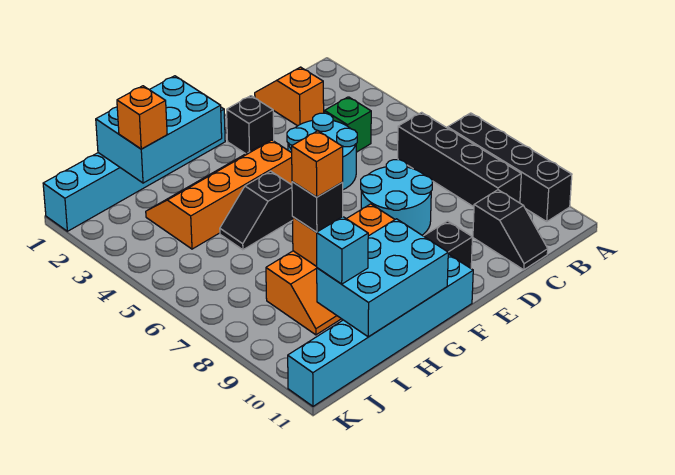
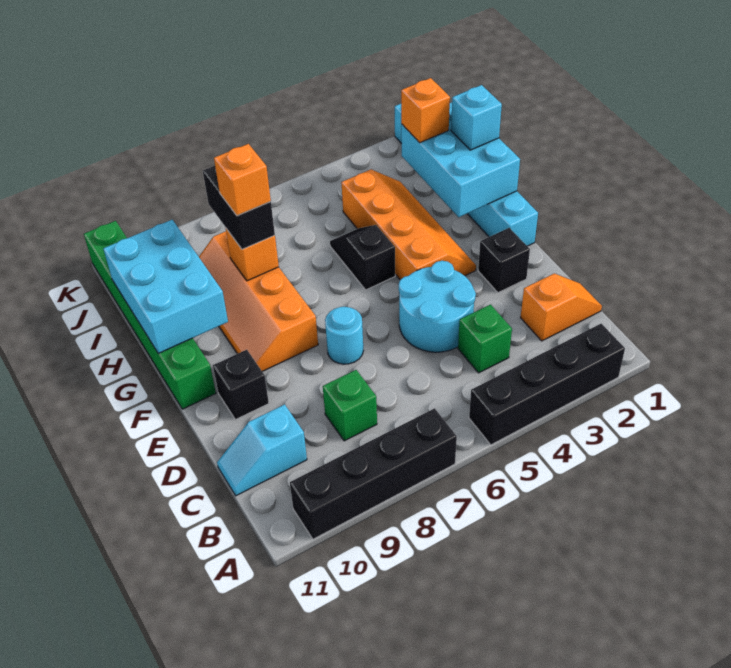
black brick B6:B9 level 1 -> black brick A2:A5 level 1
none -> green brick C8 level 1
black slope C10:C11 level 1 top 10 -> cyan slope C10:C11 level 1 top 10
cyan round brick D7:E8 level 1 -> cyan round brick E7 level 1
cyan brick F11:K11 level 1 -> green brick F11:K11 level 1
black brick H8 level 3 -> black brick H8:I8 level 3
cyan brick I10 level 3 -> cyan brick H1 level 3

